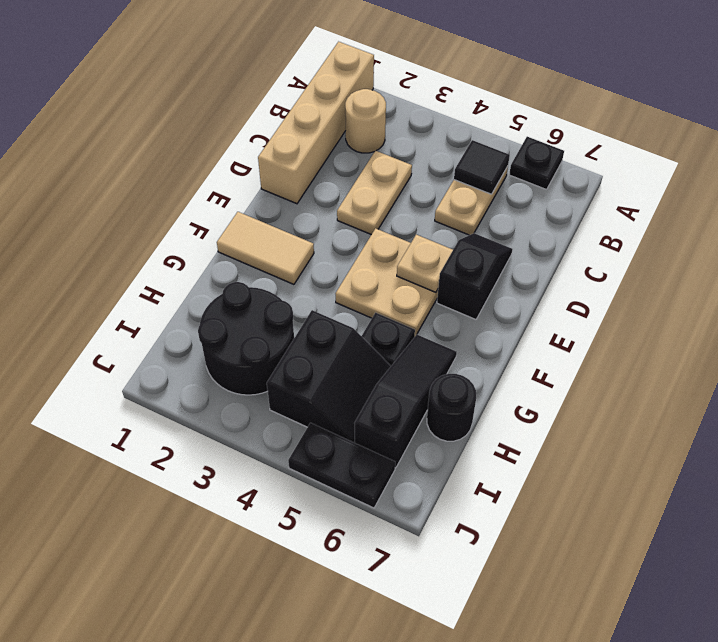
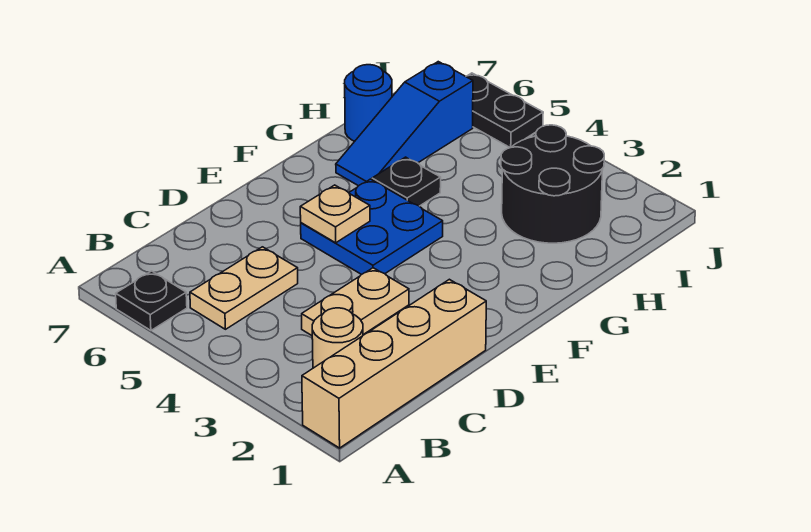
black tile B5 level 2 -> none
black slope D6:E6 level 1 top E -> none
tan plate E4:F5 level 1 -> blue plate E4:F5 level 1
tan tile F1:F2 level 1 -> none
black slope G6:I6 level 1 top I -> blue slope G6:I6 level 1 top I
black slope H4:I5 level 1 top 4 -> none
black round brick H7 level 1 -> blue round brick H7 level 1

